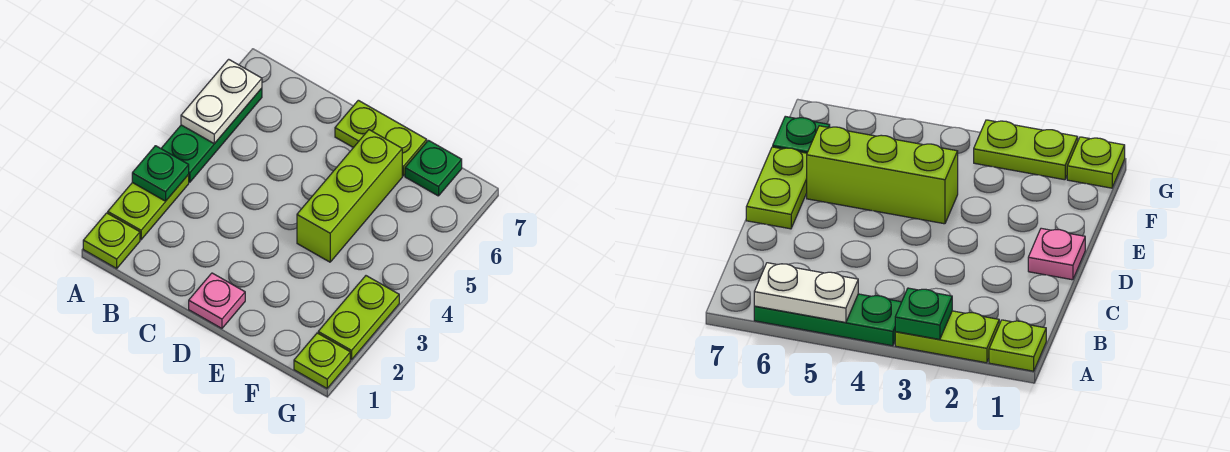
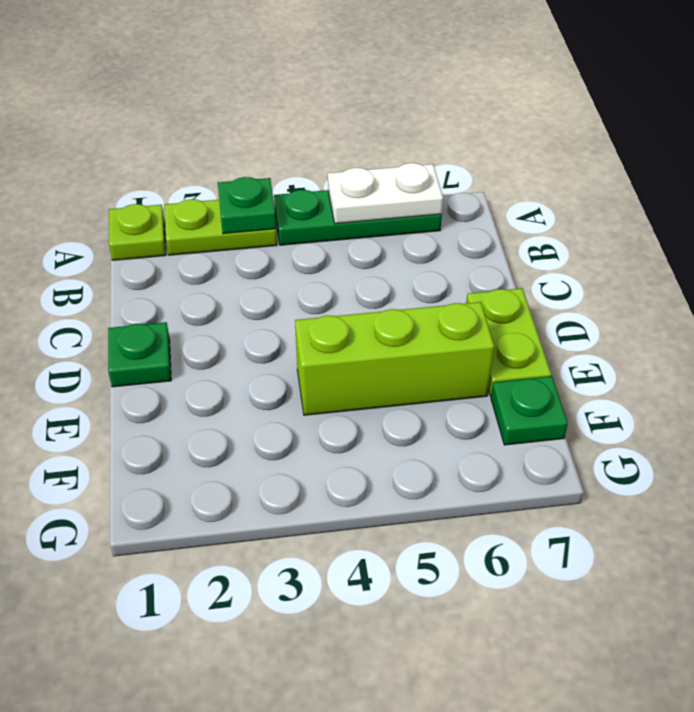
pink plate D1 level 1 -> green plate D1 level 1
lime plate G1 level 1 -> none
lime plate G2:G3 level 1 -> none

